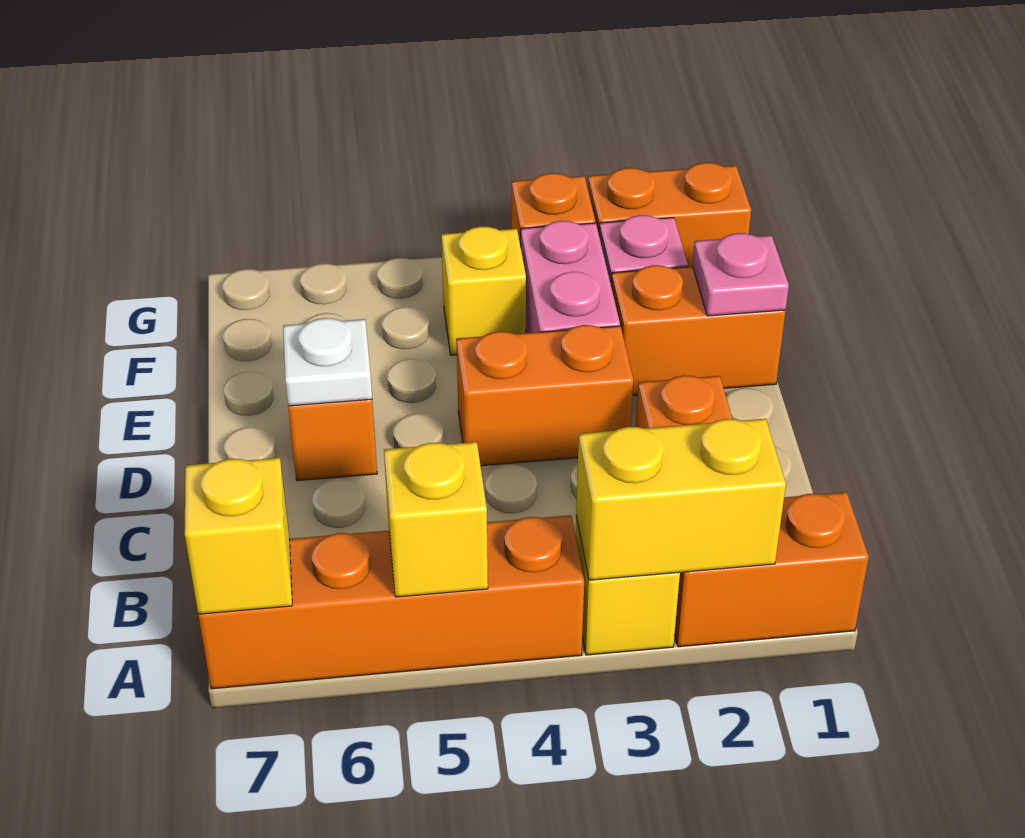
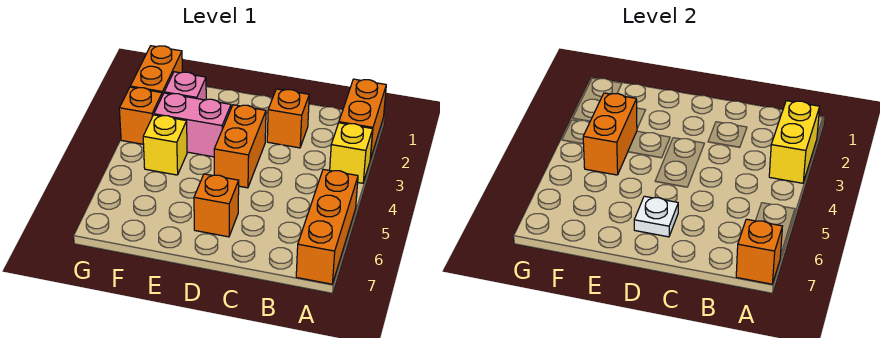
orange brick A4:A7 level 1 -> orange brick A5:A7 level 1
yellow brick A5 level 2 -> none
yellow brick A7 level 2 -> orange brick A7 level 2
orange brick E1:E2 level 1 -> orange brick F3:F4 level 2
pink plate E1 level 2 -> none

